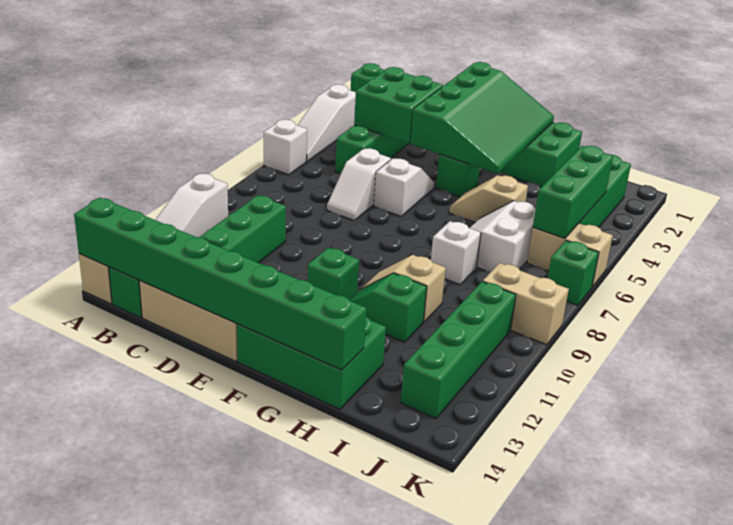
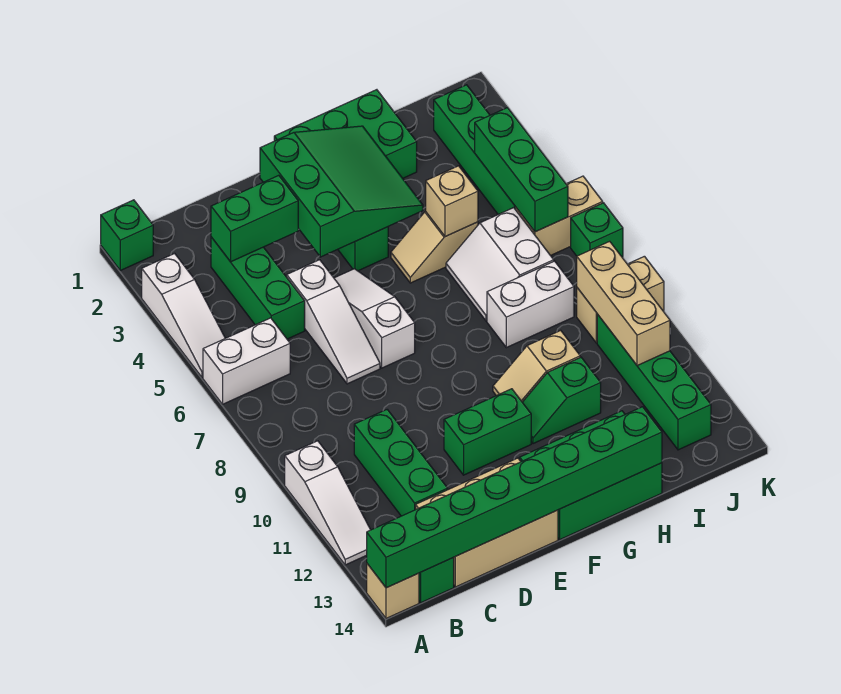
white brick A6 level 1 -> white brick A6:B6 level 1
green brick C3:D4 level 2 -> green brick C3:D3 level 2
white slope D6:D7 level 1 top 6 -> white slope D5:D7 level 1 top 5
green slope E1:G4 level 2 top E -> green slope E2:G4 level 2 top E
white slope E5:E6 level 1 top 6 -> white slope E5:E7 level 1 top 7
green brick F11 level 1 -> green brick E11:F11 level 1
none -> tan brick H5 level 2
white brick H8 level 1 -> white brick H8:I8 level 1
none -> tan brick J9:J11 level 2

